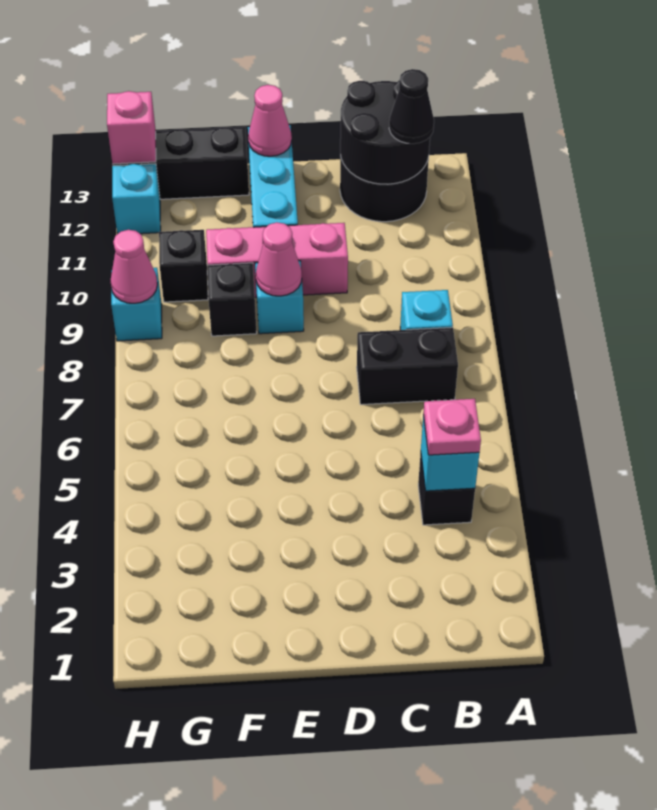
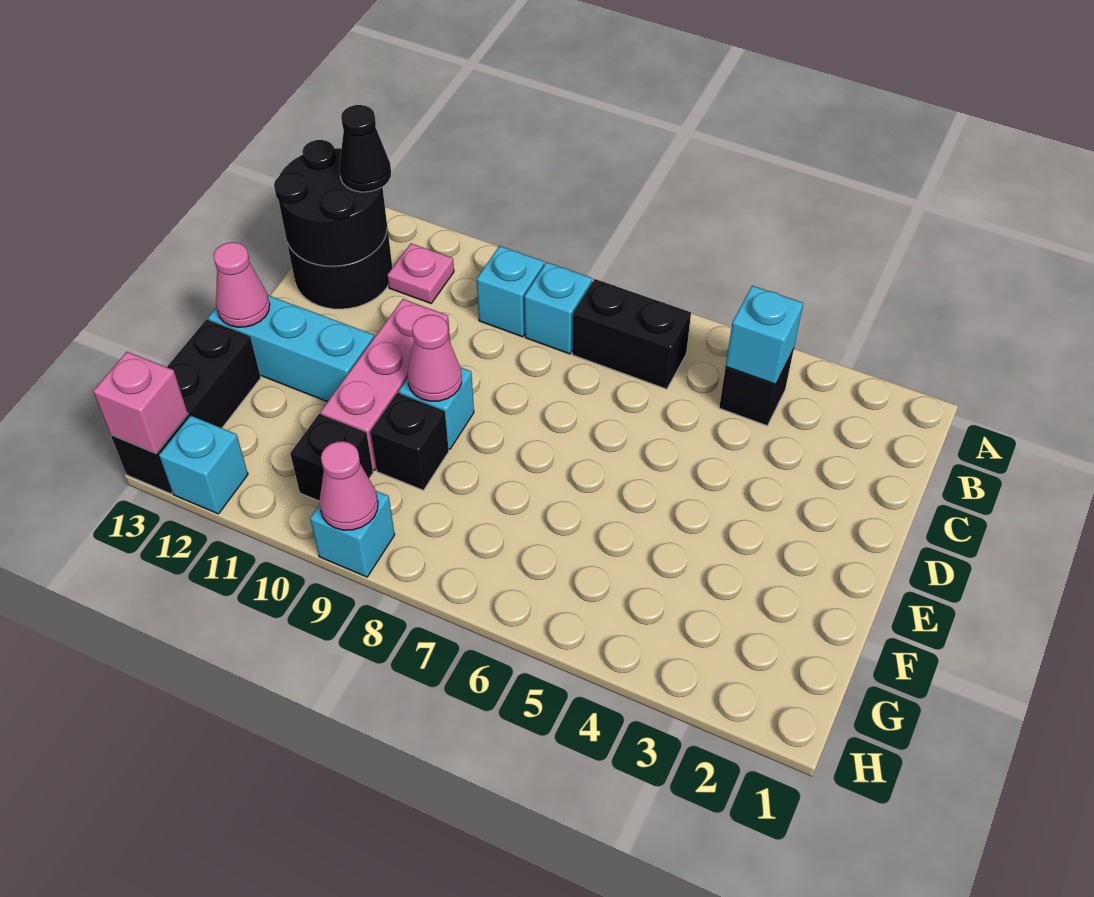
pink plate B4 level 3 -> pink plate B11 level 1
black brick B7:C7 level 1 -> black brick B6:B7 level 1
none -> cyan brick B9 level 1

